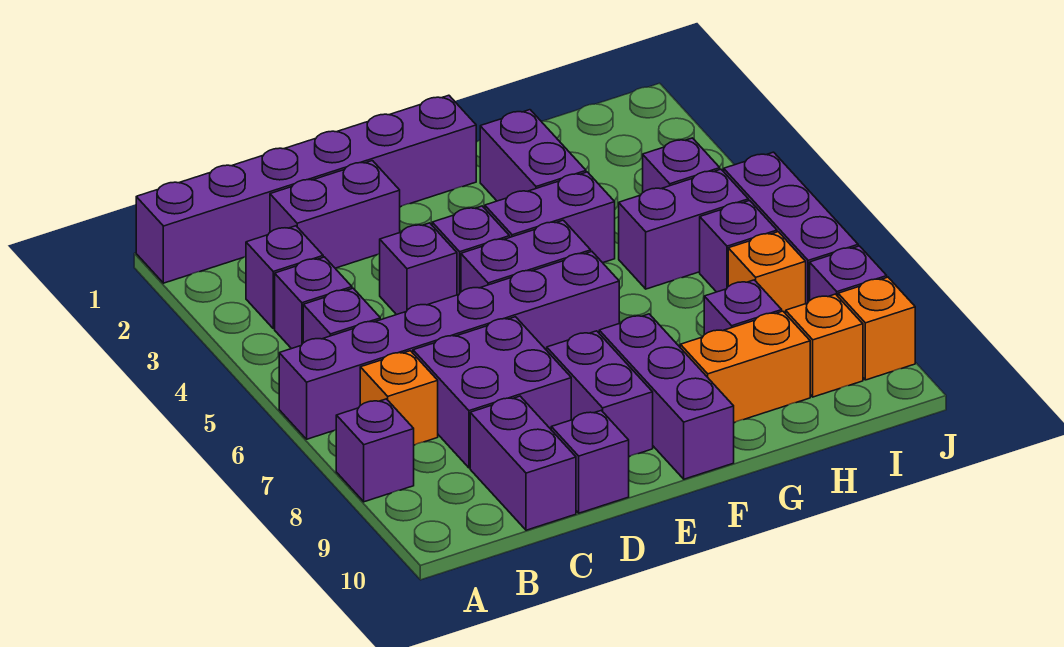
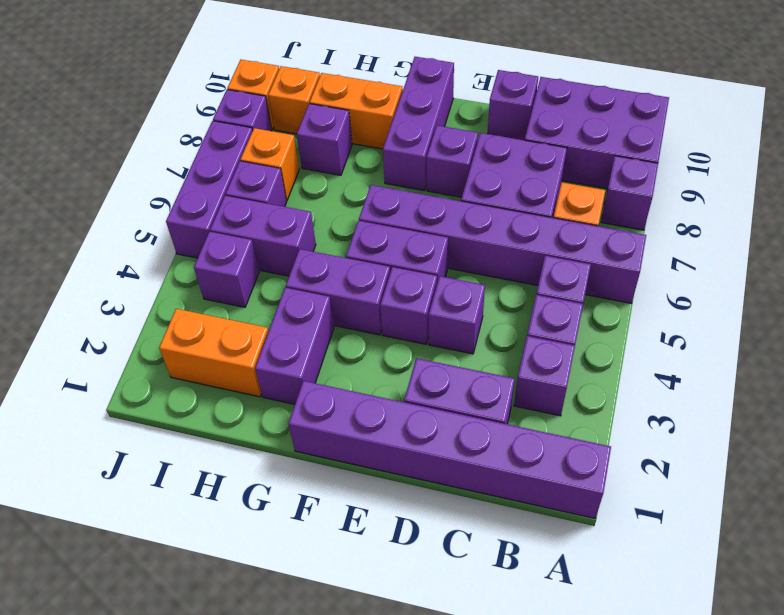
purple brick C9:C10 level 1 -> purple brick A9:C10 level 1
purple brick E8:E9 level 1 -> purple brick E8 level 1
none -> orange brick H2:I2 level 1

